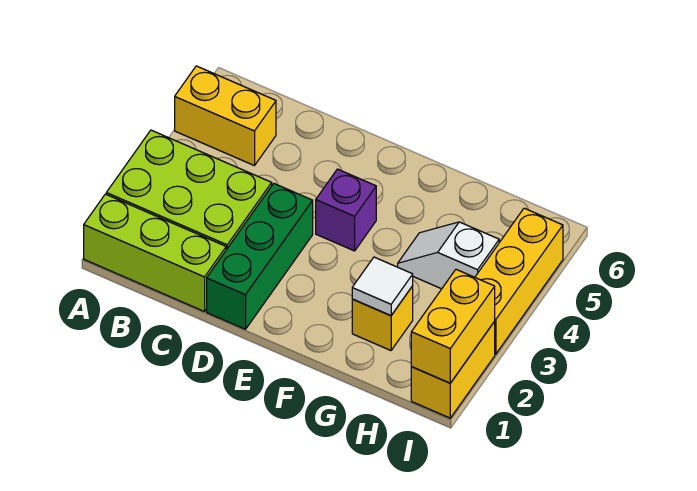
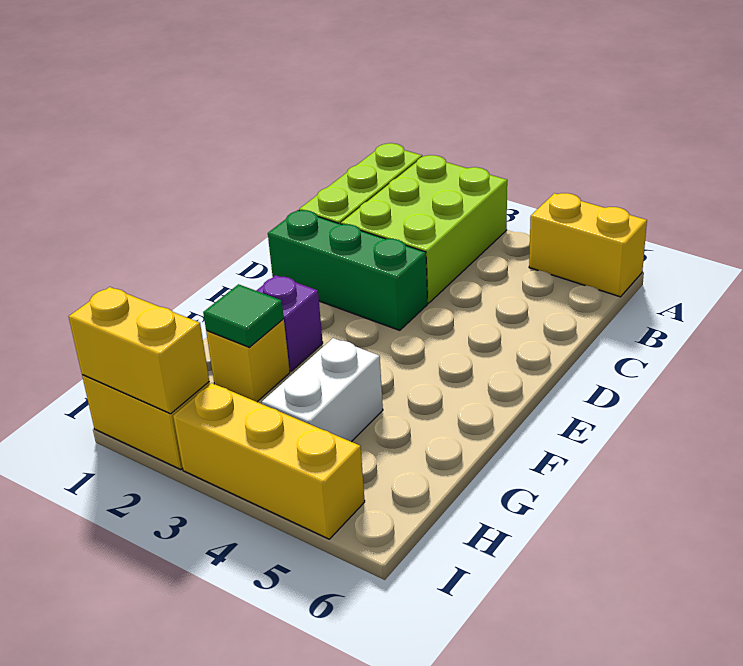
yellow brick A5:B5 level 1 -> yellow brick A5:A6 level 1
purple brick E4 level 1 -> purple brick F2 level 1
white tile G2 level 2 -> green tile G2 level 2
white slope G4:H4 level 1 top H -> white brick G4:H4 level 1

